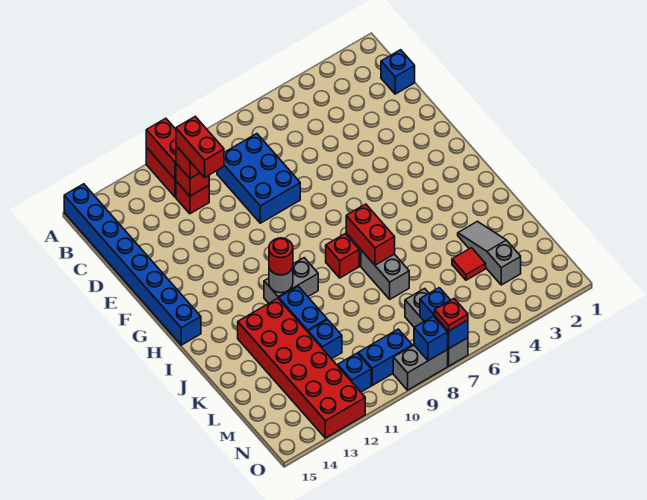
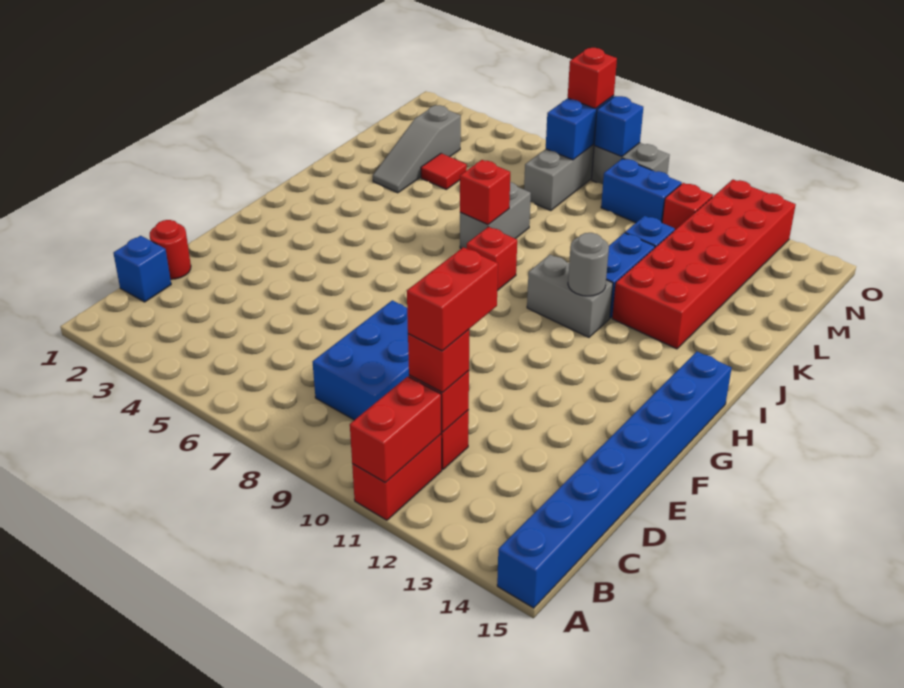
red brick I7:J7 level 2 -> red brick J7 level 2
red round brick I11 level 3 -> red round brick D1 level 1
blue brick N11 level 1 -> red brick N11 level 1
red plate O7 level 3 -> red brick O7 level 3

